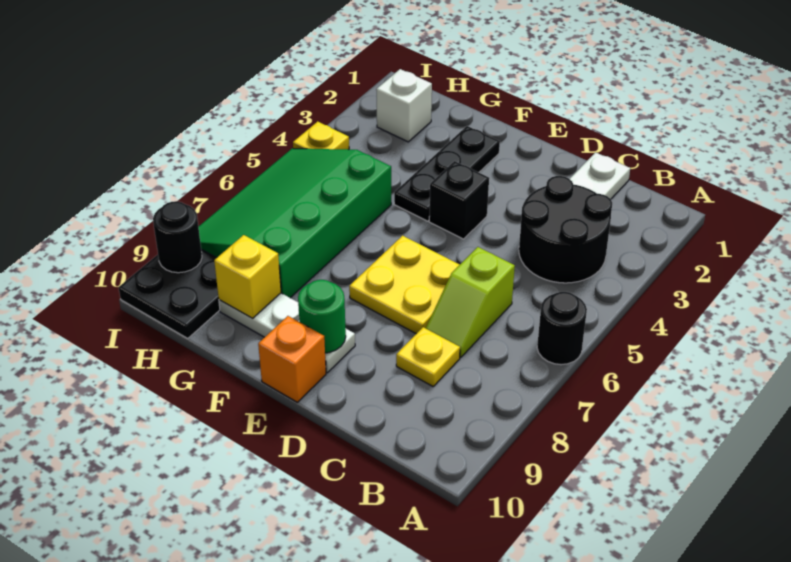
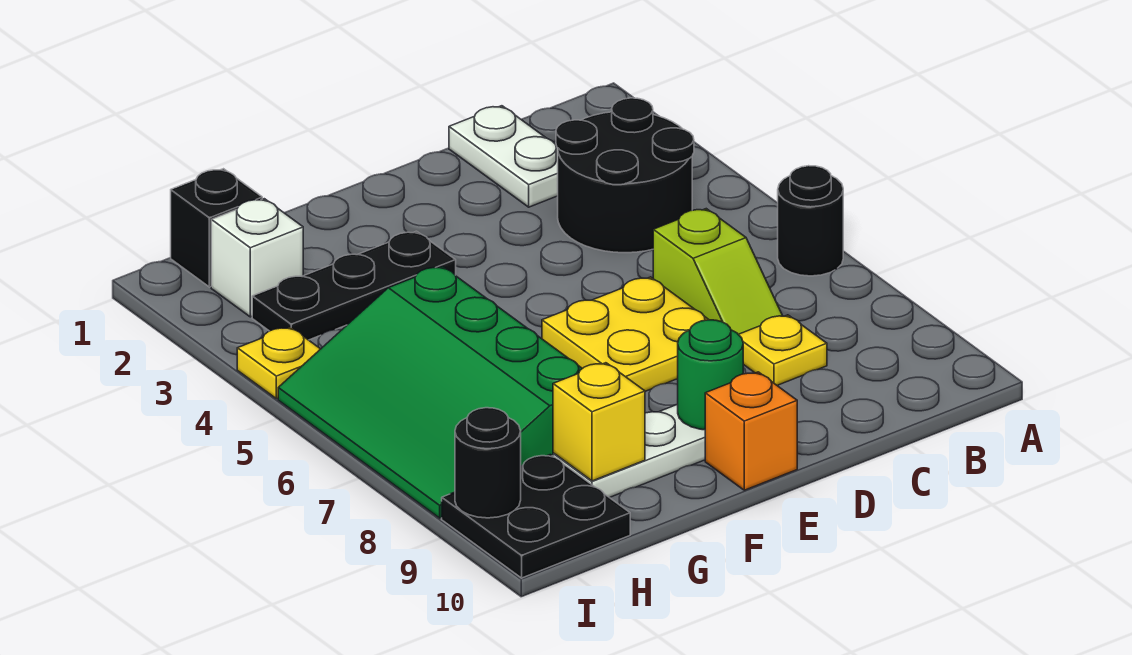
black brick E4 level 1 -> black brick H1 level 1
black plate F2:F4 level 1 -> black plate F3:H3 level 1

